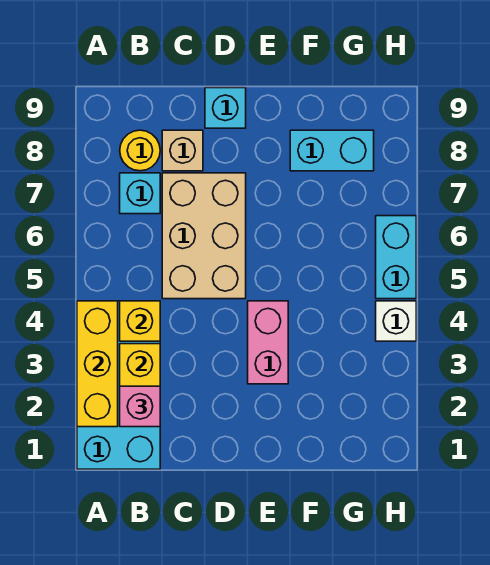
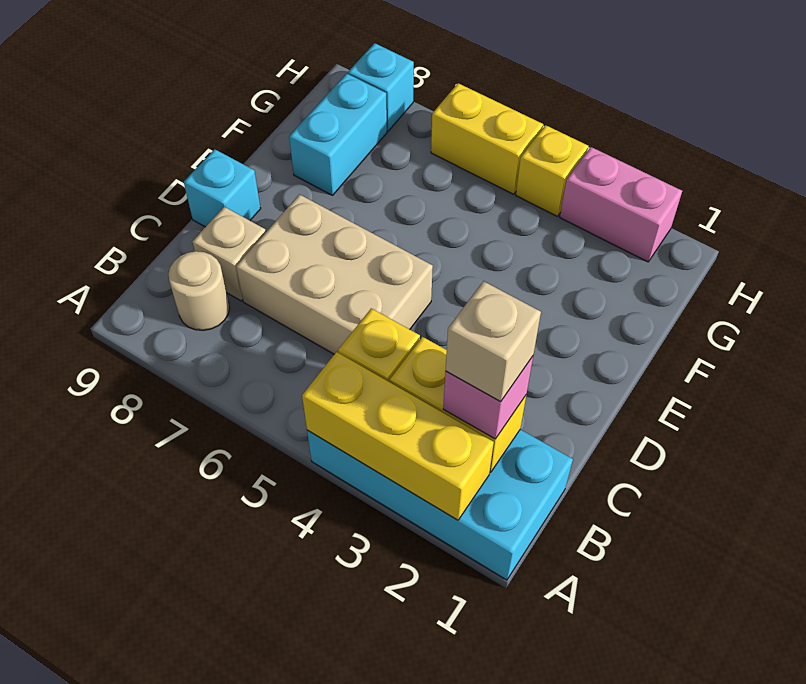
none -> tan brick B2 level 4
cyan brick B7 level 1 -> cyan brick H8 level 1
yellow round brick B8 level 1 -> tan round brick B8 level 1
pink brick E3:E4 level 1 -> pink brick H2:H3 level 1
white brick H4 level 1 -> yellow brick H4 level 1
cyan brick H5:H6 level 1 -> yellow brick H5:H6 level 1

